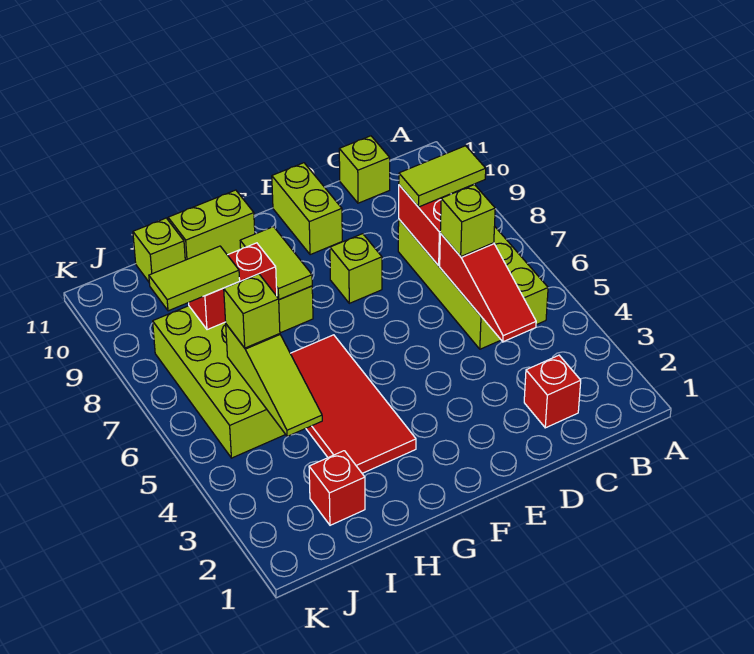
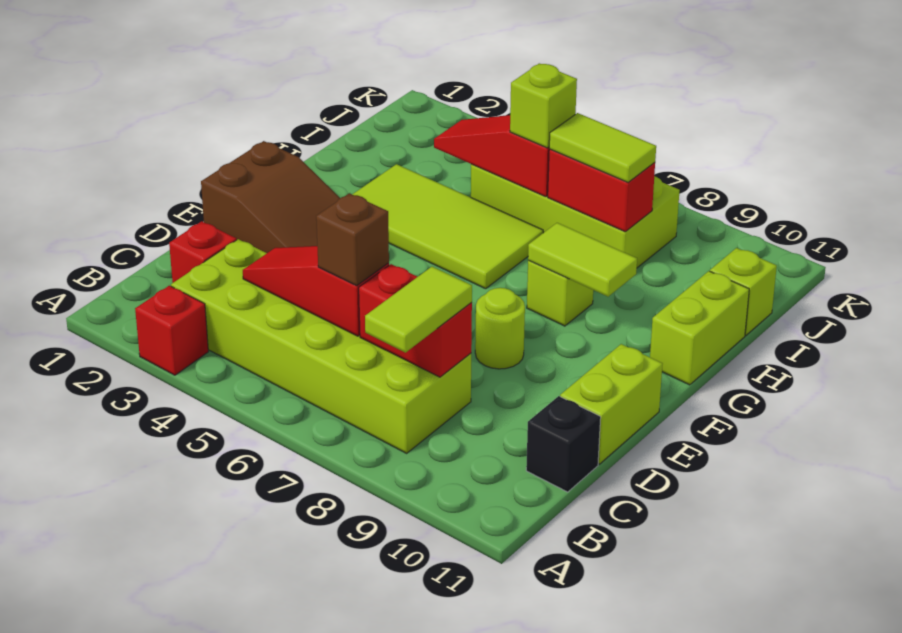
lime brick B5:C8 level 1 -> lime brick B3:C8 level 1
lime brick C6 level 3 -> brown brick C6 level 3
lime brick C11 level 1 -> black brick C11 level 1
none -> brown slope E1:F3 level 1 top 1
lime brick E8 level 1 -> lime round brick E8 level 1
lime brick E10:E11 level 1 -> lime brick D11:E11 level 1
red tile G3:H6 level 1 -> lime tile G3:H6 level 1
red brick H8:I8 level 2 -> red brick I7:I8 level 2
red brick I2 level 1 -> red brick A3 level 1
lime slope I4:I6 level 2 top 6 -> red slope I4:I6 level 2 top 6
lime tile I8:J8 level 3 -> lime tile I7:I8 level 3

